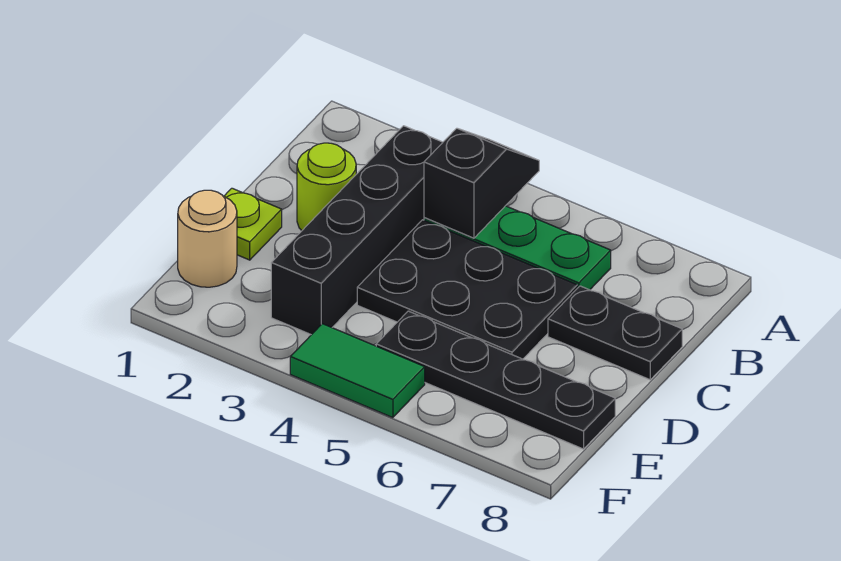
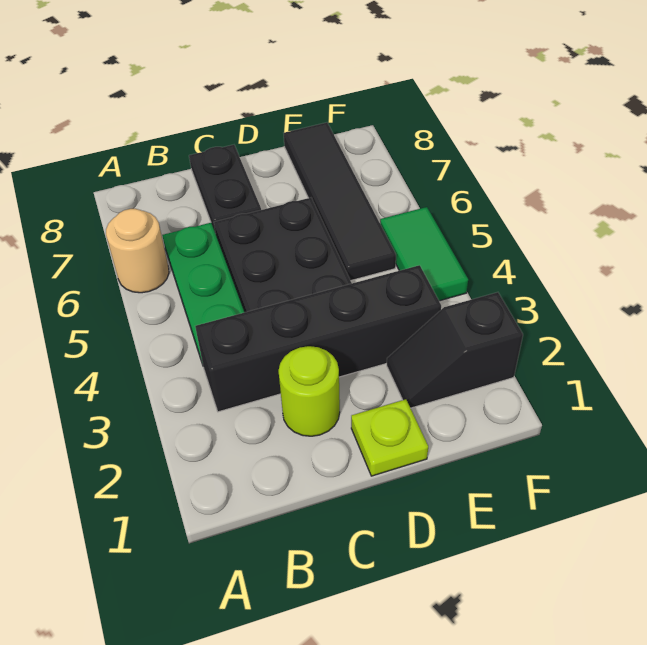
black slope A4:B4 level 2 top B -> black slope E2:F2 level 1 top F
tan round brick E1 level 1 -> tan round brick A6 level 1
black plate E5:E8 level 1 -> black tile E5:E8 level 1

